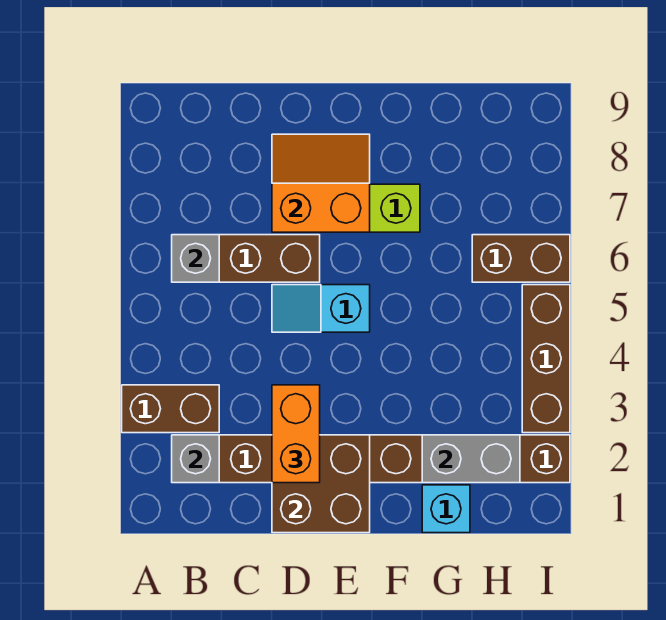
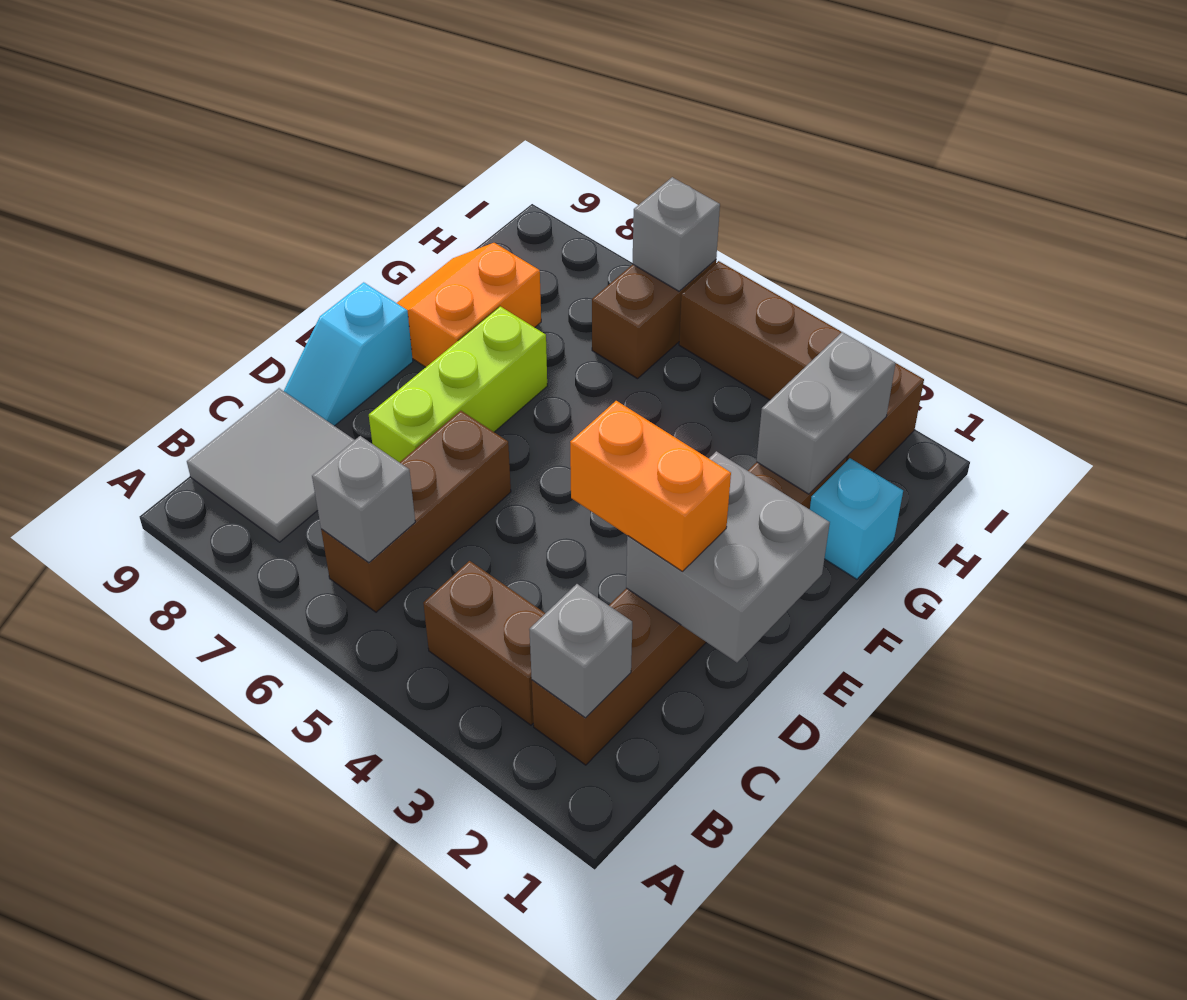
brown brick A3:B3 level 1 -> brown brick B3:B4 level 1
none -> grey tile B8:C9 level 1
brown brick D1:E2 level 2 -> grey brick D1:E2 level 2
cyan slope D5:E5 level 1 top E -> cyan slope D9:E9 level 1 top E
orange slope D7:E8 level 2 top 7 -> orange slope F8:G9 level 1 top 8
none -> grey brick I6 level 2

